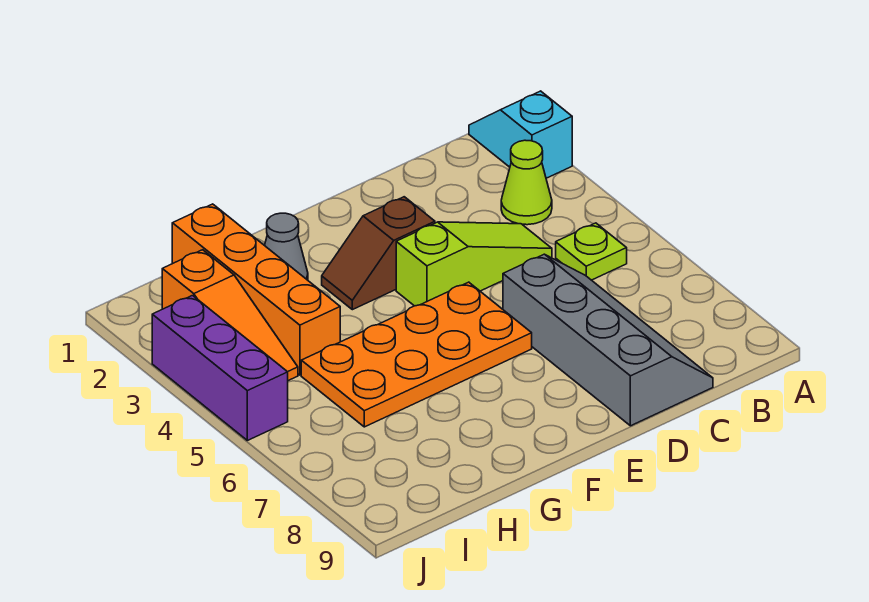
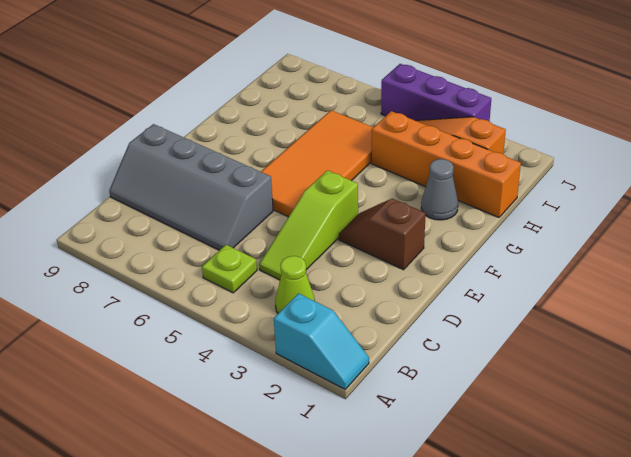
brown slope E3:F3 level 1 top E -> brown slope E2:E3 level 1 top 2
orange plate E5:H6 level 1 -> orange tile E5:H6 level 1

